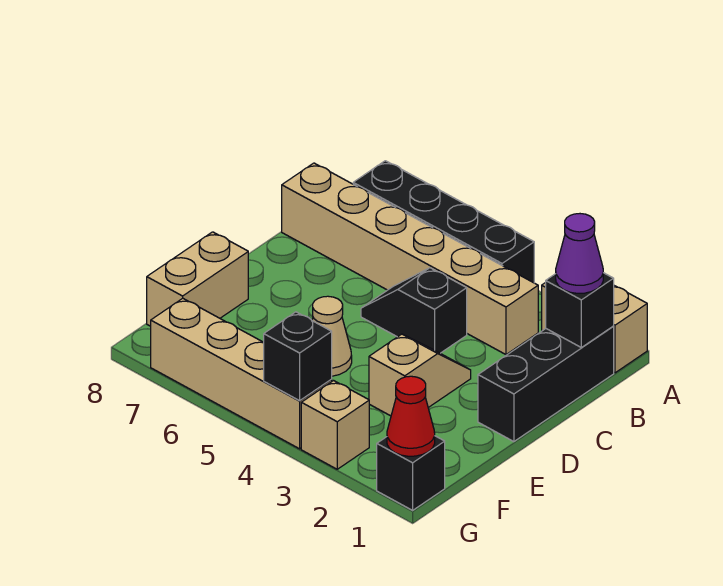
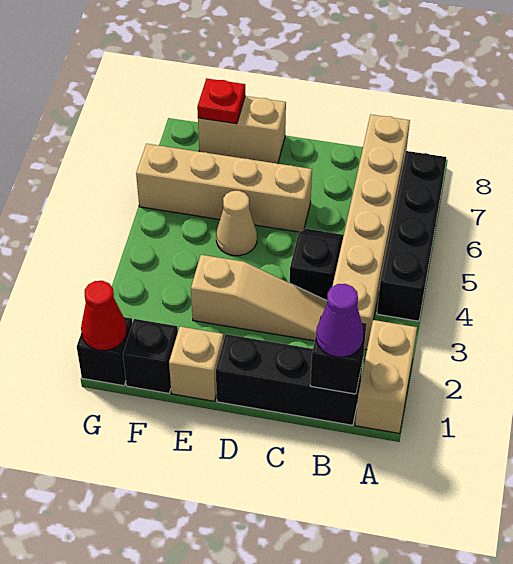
tan slope D3:E3 level 1 top E -> tan slope C3:E3 level 1 top E
none -> red plate F8 level 2
tan brick G3 level 1 -> tan brick E1 level 1
tan brick G4:G7 level 1 -> tan brick D6:G6 level 1
black brick G4 level 2 -> black brick F1 level 1

